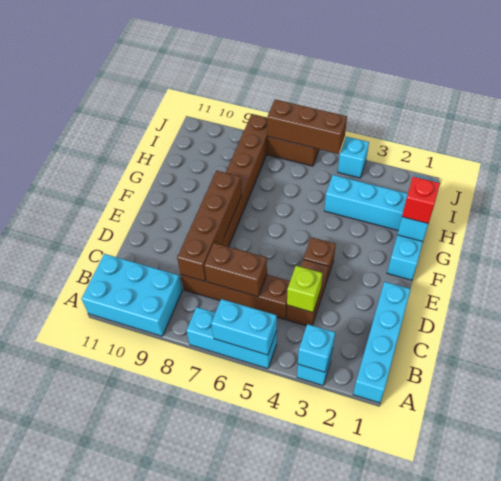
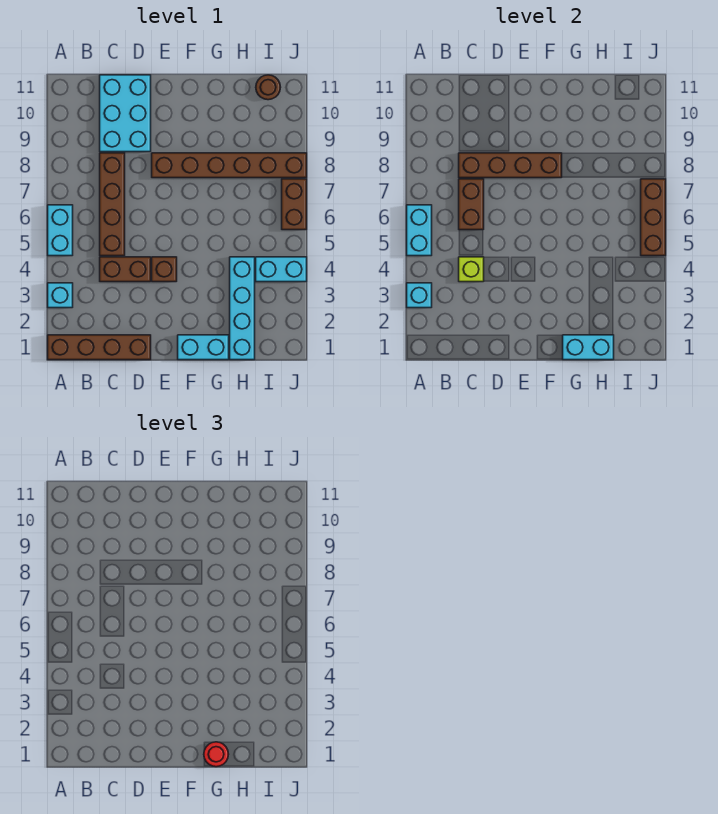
cyan brick A1:D1 level 1 -> brown brick A1:D1 level 1
cyan brick A5:A7 level 1 -> cyan brick A5:A6 level 1
cyan brick A9:B11 level 1 -> cyan brick C9:D11 level 1
red brick G1 level 3 -> red round brick G1 level 3
none -> brown round brick I11 level 1
cyan brick J4 level 1 -> cyan brick I4:J4 level 1

